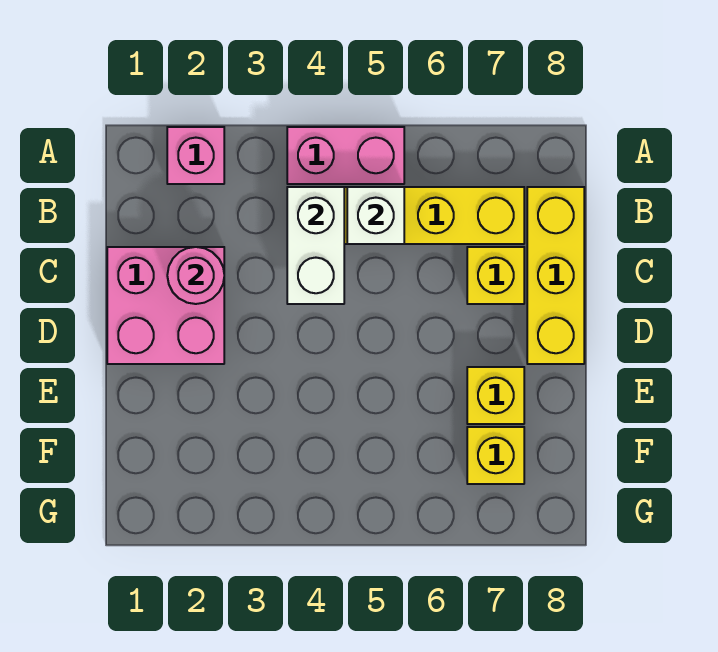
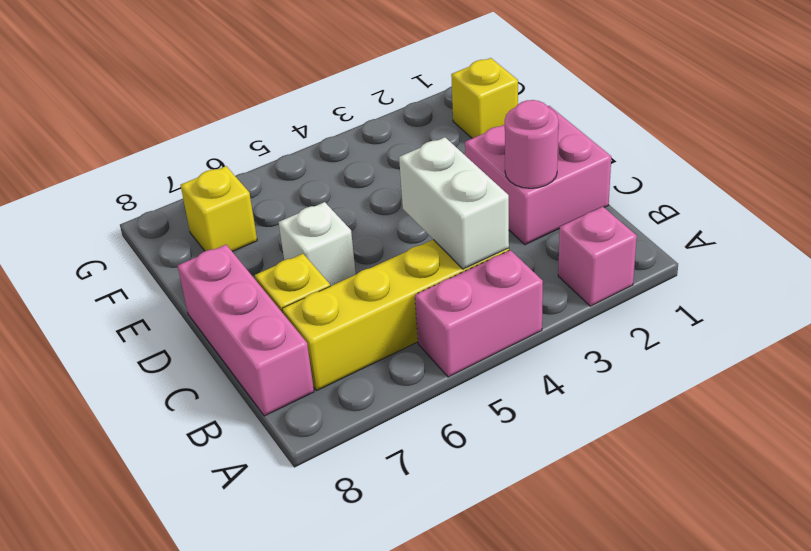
white brick B5 level 2 -> white brick D6 level 1
yellow brick B8:D8 level 1 -> pink brick B8:D8 level 1
yellow brick E7 level 1 -> yellow brick F1 level 1

